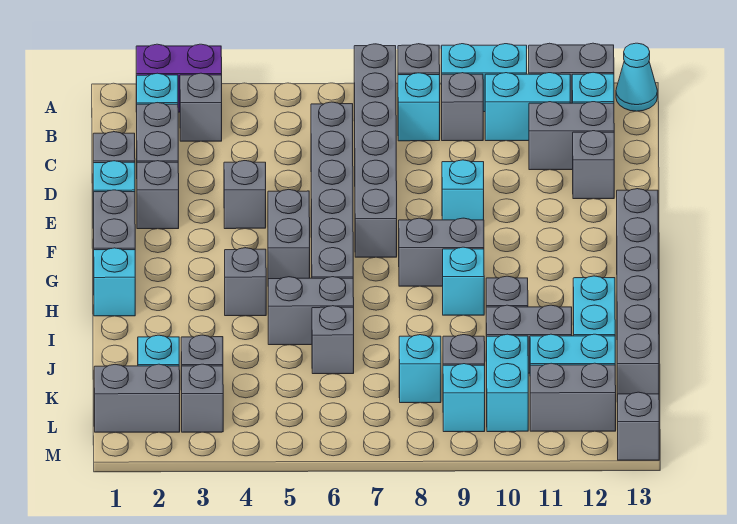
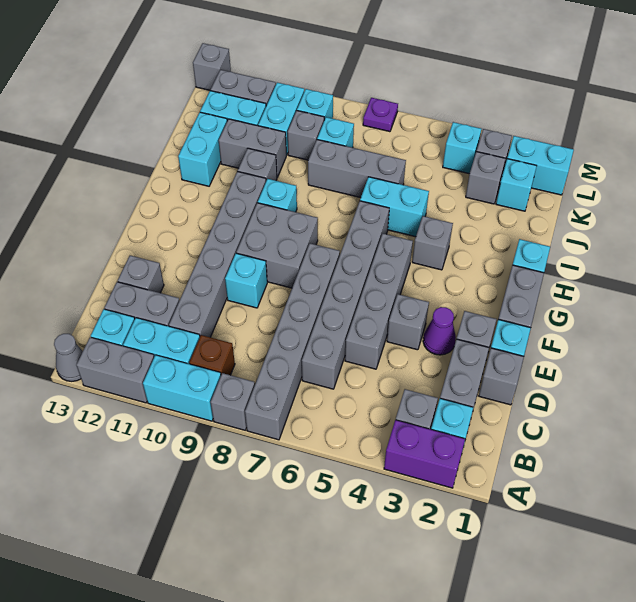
cyan cone A13 level 1 -> grey cone A13 level 1
cyan brick B8 level 1 -> cyan brick L4 level 1
grey brick B9 level 1 -> brown brick B9 level 1
none -> purple cone E3 level 1
grey brick F5:G5 level 1 -> grey brick D5:G5 level 1
grey brick F13:K13 level 1 -> grey brick C10:H10 level 1
grey brick G8:G9 level 1 -> grey brick F8:G9 level 1
grey brick I5:I6 level 1 -> cyan brick I5:I6 level 1
grey brick J6 level 1 -> grey brick J6:J8 level 1
grey brick L1:L2 level 1 -> cyan brick L1:L2 level 1
none -> purple plate M7 level 1

